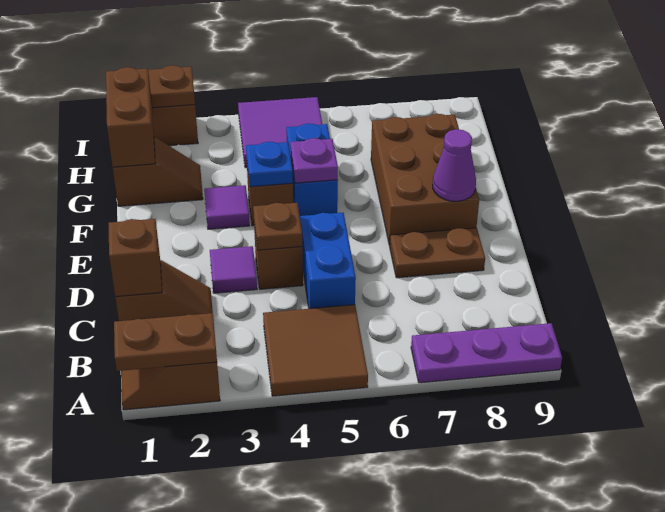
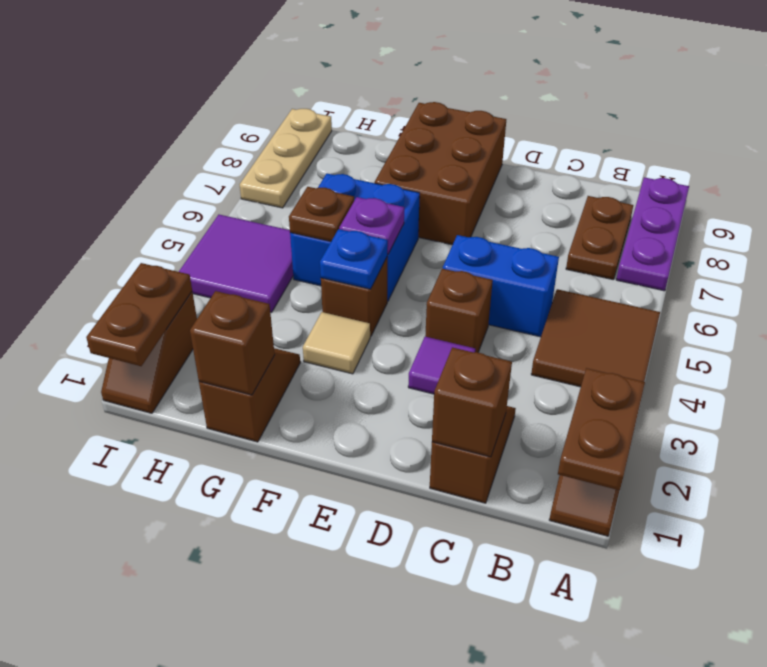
brown plate D4 level 2 -> brown plate G5 level 2
brown plate D7:D8 level 1 -> brown plate B7:B8 level 1
brown brick E7:G8 level 1 -> brown brick E7:F9 level 1
purple cone E8 level 2 -> none
purple tile F3 level 1 -> tan tile F3 level 1
blue brick F5:G5 level 1 -> blue brick F5:G6 level 1
brown brick G1:H1 level 2 -> brown brick G1 level 2
none -> tan plate I7:I9 level 1

